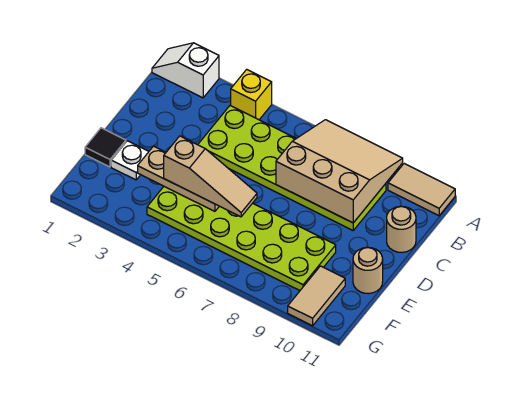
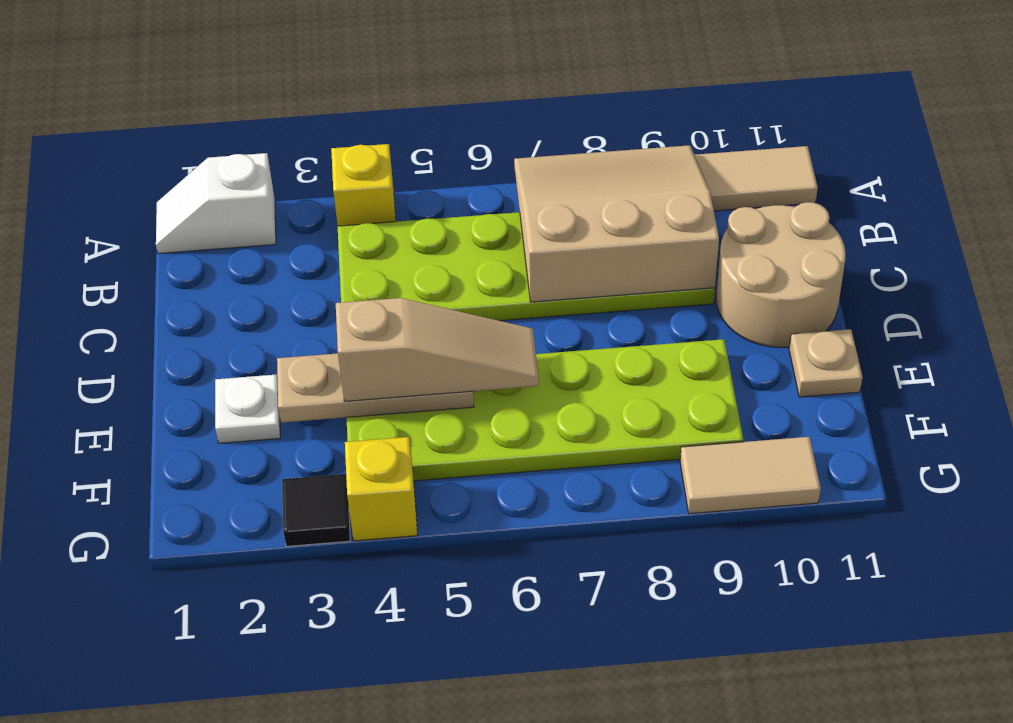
tan round brick C11 level 1 -> tan round brick C10:D11 level 1
black tile E1 level 1 -> black tile G3 level 1
tan round brick E11 level 1 -> tan plate E11 level 1
tan tile F10:G10 level 1 -> tan tile G9:G10 level 1
none -> yellow brick G4 level 1

